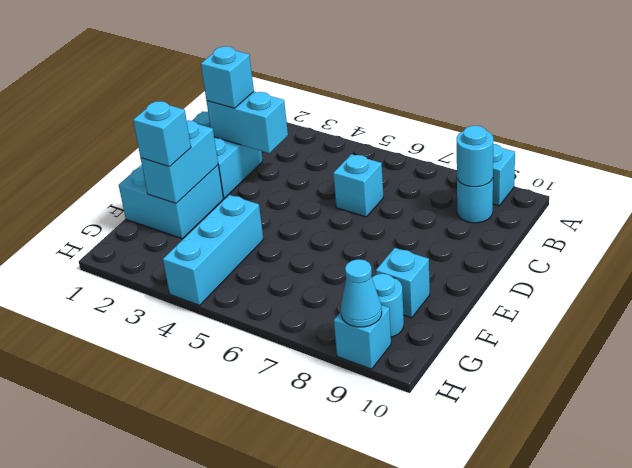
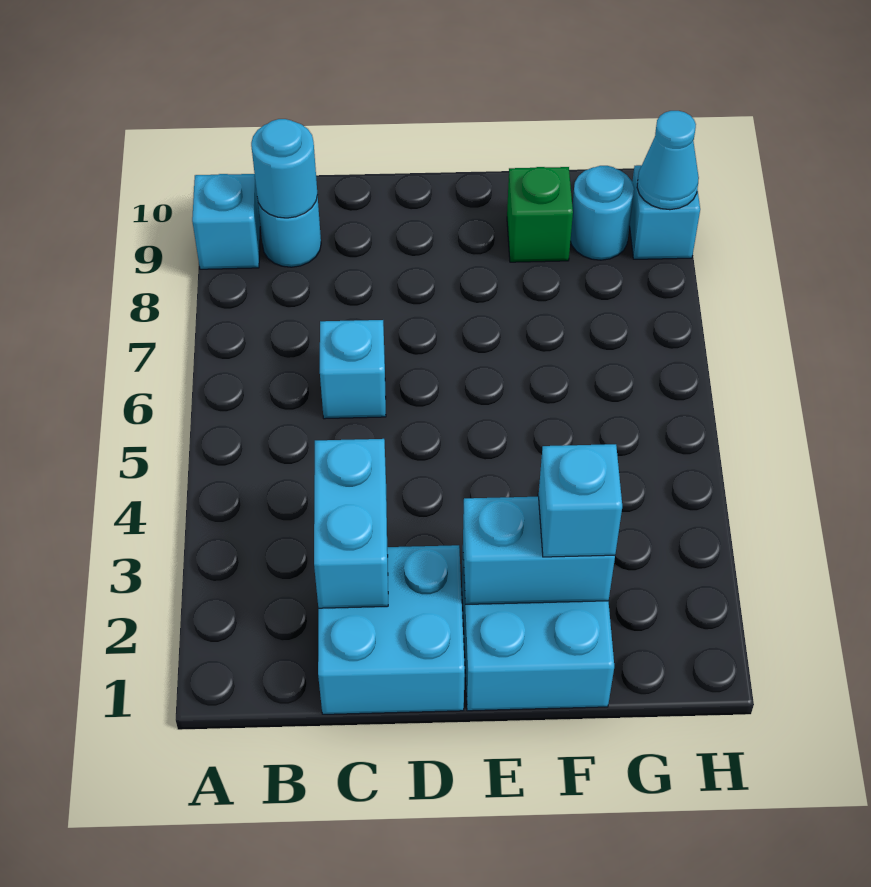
cyan brick C2 level 3 -> none
cyan brick F4:H4 level 1 -> none
cyan brick F9 level 1 -> green brick F9 level 1

